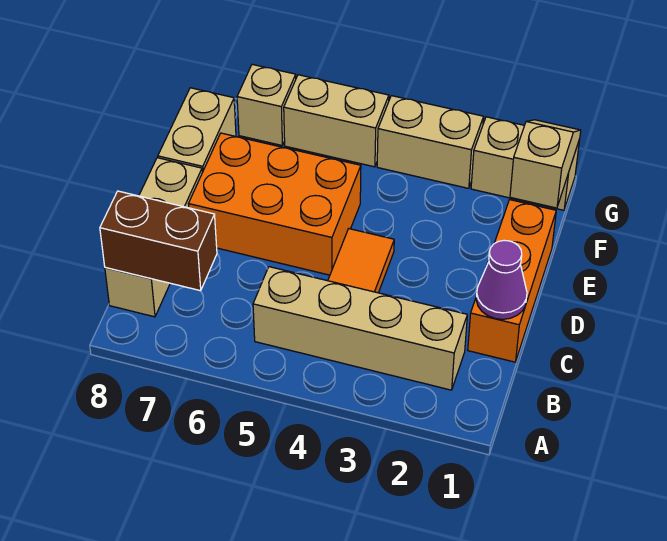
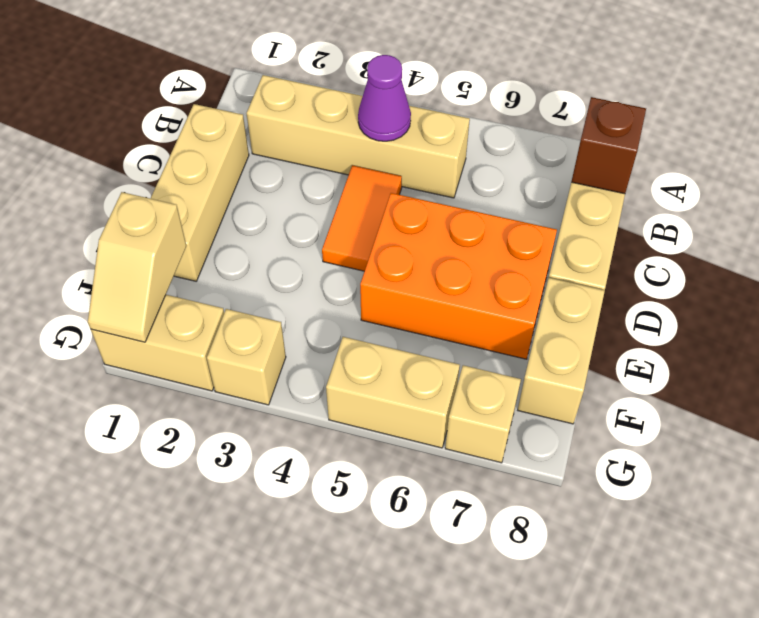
brown brick B7:B8 level 2 -> brown brick B8 level 2
orange brick C1:E1 level 1 -> tan brick C1:E1 level 1
purple cone C1 level 2 -> purple cone B4 level 2
tan brick G3:G4 level 1 -> tan brick G3 level 1

